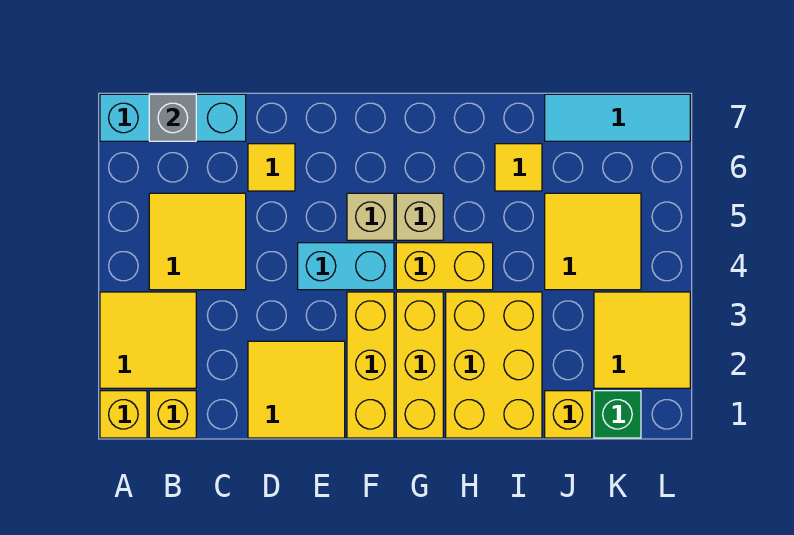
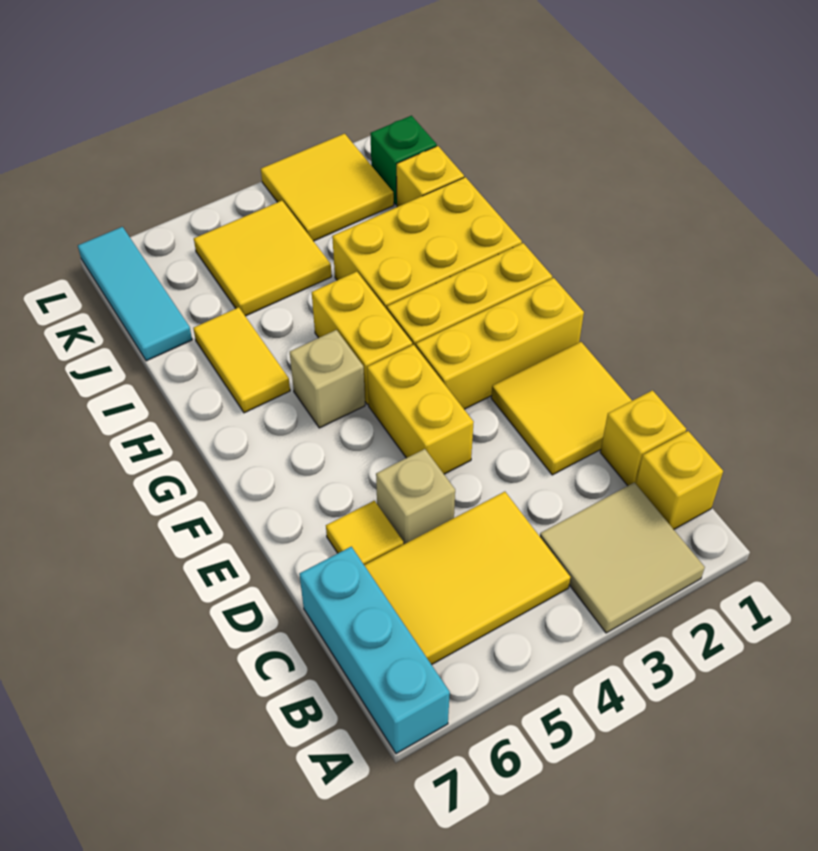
yellow brick A1 level 1 -> yellow brick C1 level 1
yellow tile A2:B3 level 1 -> tan tile A2:B3 level 1
yellow tile B4:C5 level 1 -> yellow tile B4:C6 level 1
grey brick B7 level 2 -> none
cyan brick E4:F4 level 1 -> yellow brick E4:F4 level 1
tan brick F5 level 1 -> tan brick D5 level 1
yellow tile I6 level 1 -> yellow tile H6:I6 level 1

